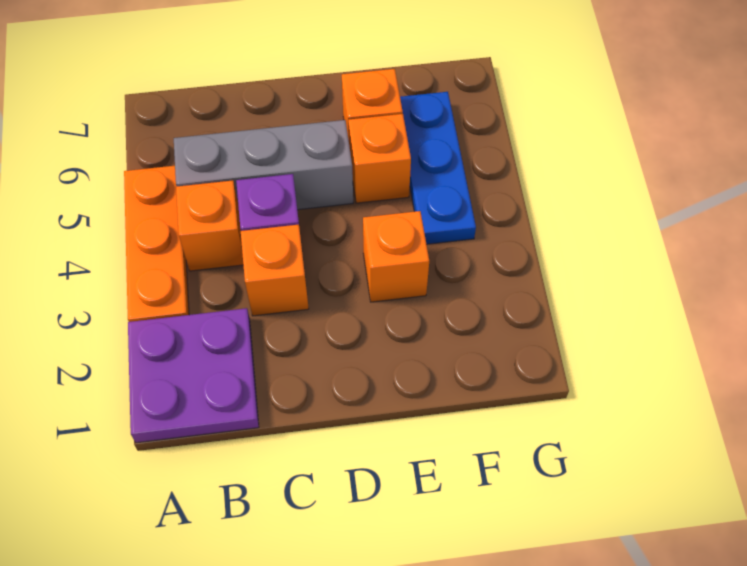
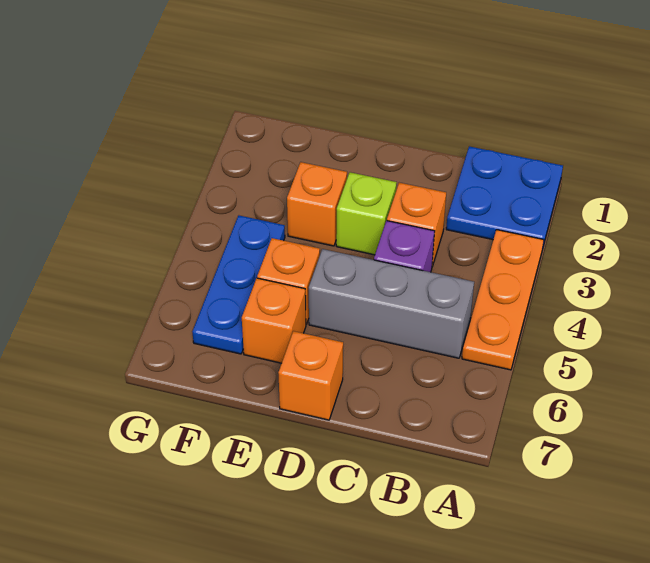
purple plate A1:B2 level 1 -> blue plate A1:B2 level 1
orange brick B4 level 1 -> orange brick D7 level 1
none -> lime brick D3 level 1

